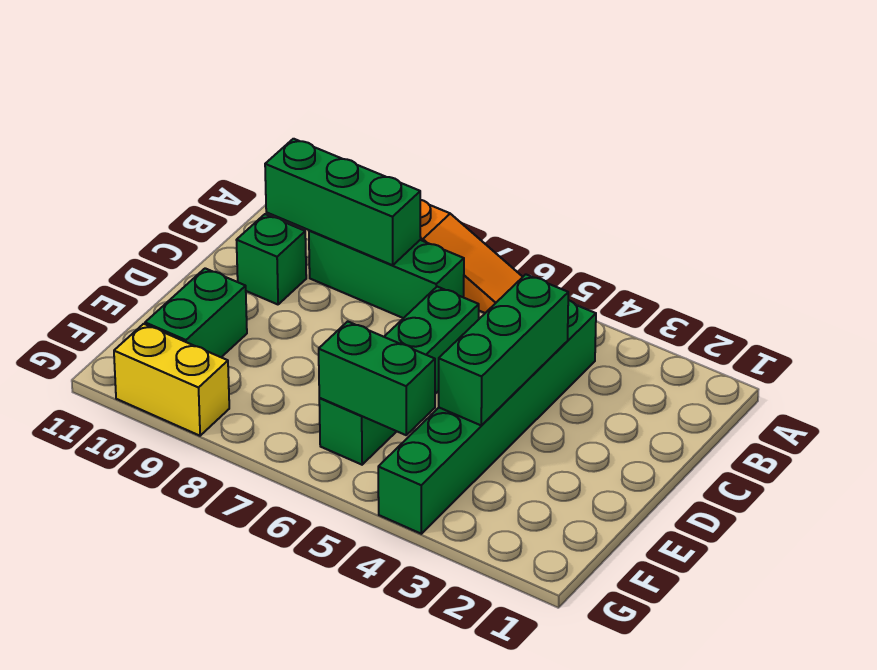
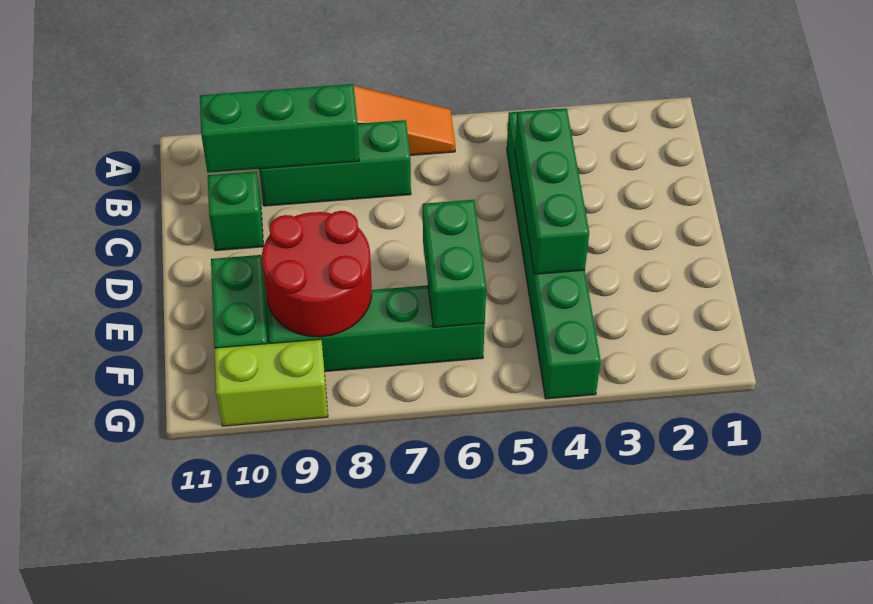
green brick C6:F6 level 1 -> green brick F6:F9 level 1
none -> red round brick E8:F9 level 2
green brick F5:F6 level 2 -> green brick E6:F6 level 2
yellow brick G9:G10 level 1 -> lime brick G9:G10 level 1

